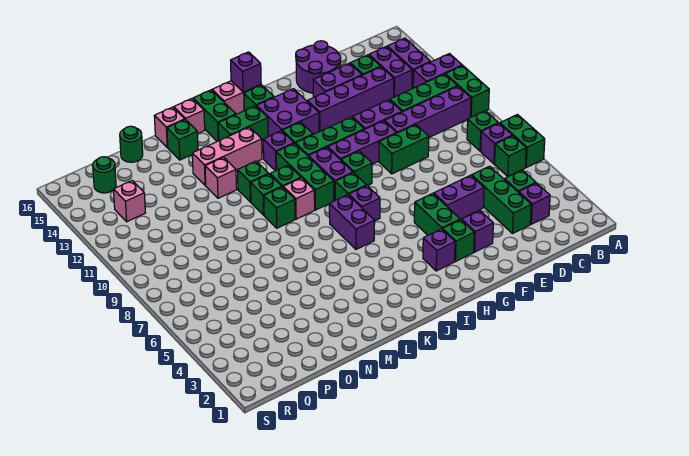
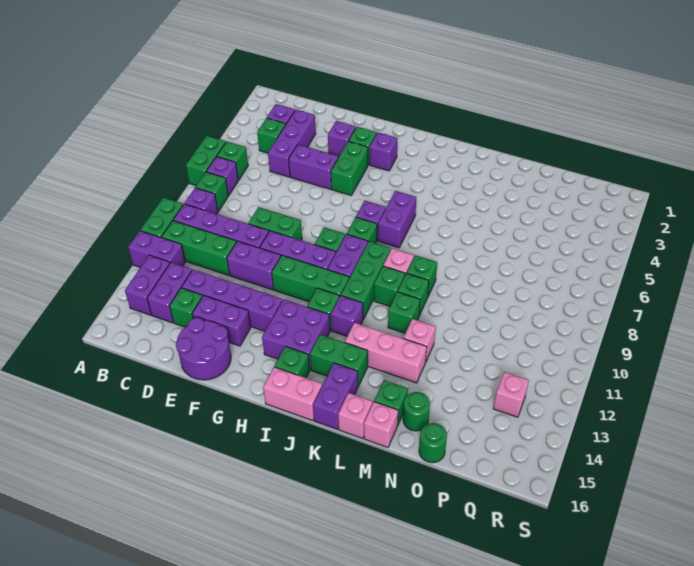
green brick D3:D5 level 1 -> purple brick D3:D5 level 1
purple brick I16 level 2 -> purple brick B9 level 1
green brick K15:K16 level 1 -> purple brick K15:K16 level 1
green round brick Q15 level 1 -> green round brick N15 level 1

